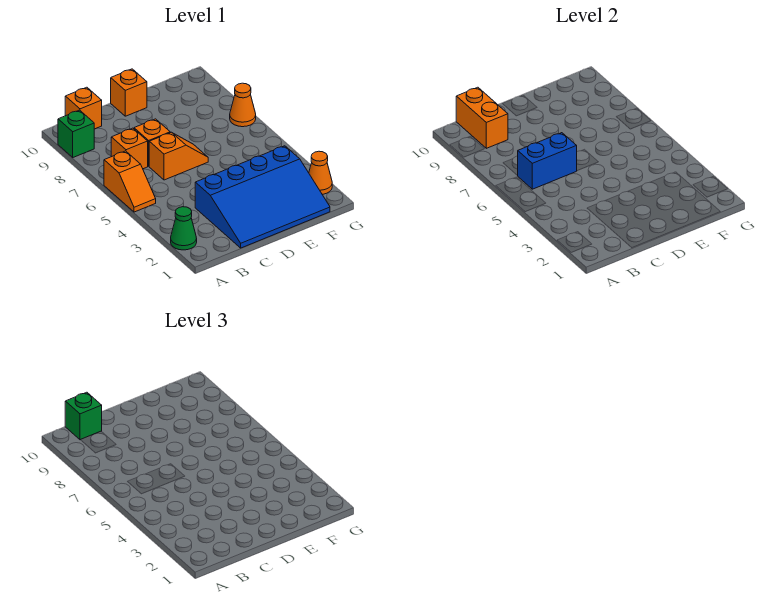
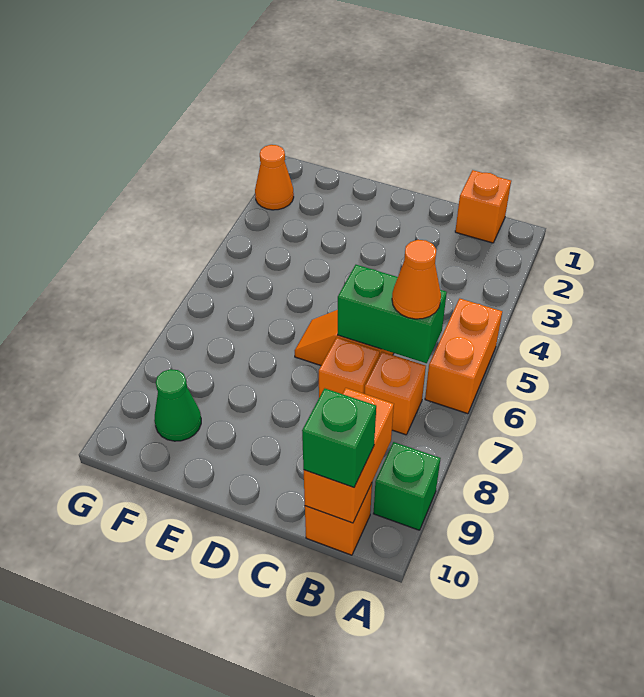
green cone A2 level 1 -> green cone F9 level 1
orange slope A5:A6 level 1 top 6 -> orange brick A5:A6 level 1
blue brick B6:C6 level 2 -> green brick B6:C6 level 2
blue slope C1:F3 level 1 top 3 -> none
orange brick D10 level 1 -> orange brick B1 level 1
orange cone G7 level 1 -> orange cone B6 level 3

